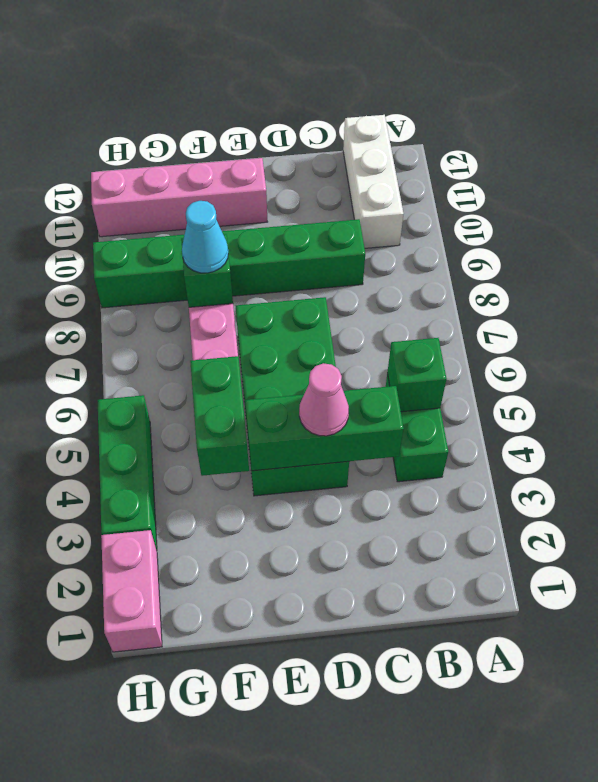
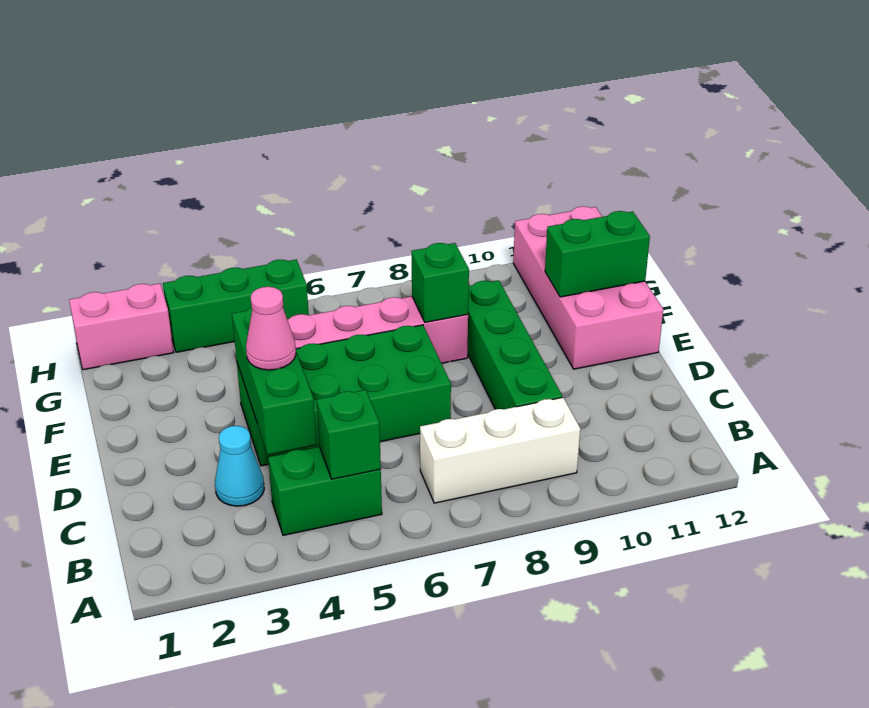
white brick B10:B12 level 1 -> white brick B7:B9 level 1
green brick C9:H9 level 1 -> green brick C9:F9 level 1
pink brick E11:H11 level 1 -> pink brick E11:H12 level 1
green brick F4:F5 level 2 -> green brick F11:F12 level 2
cyan cone F8 level 3 -> cyan cone C3 level 1

